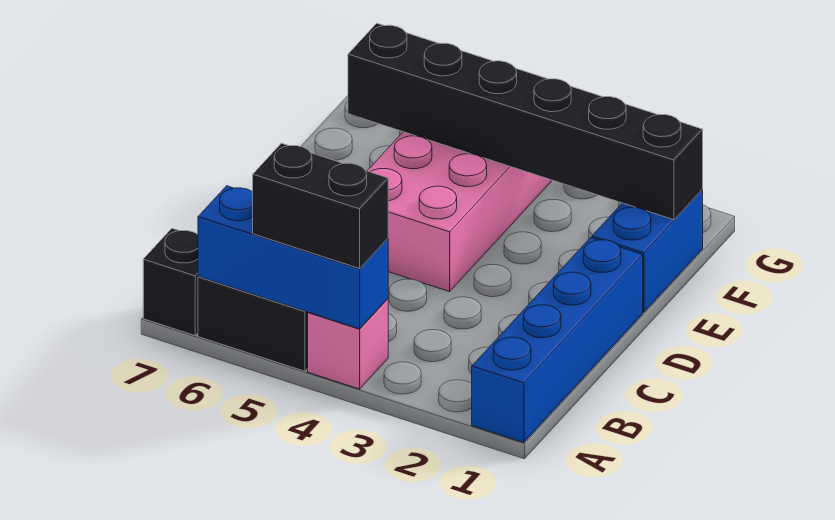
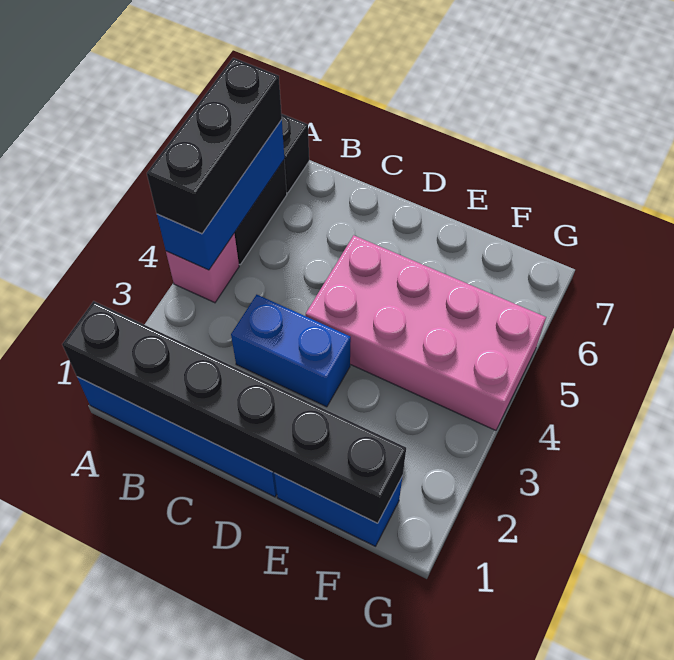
black brick A4:A5 level 3 -> black brick A4:A6 level 3
none -> blue brick C3:D3 level 1
black brick F1:F6 level 2 -> black brick A1:F1 level 2

